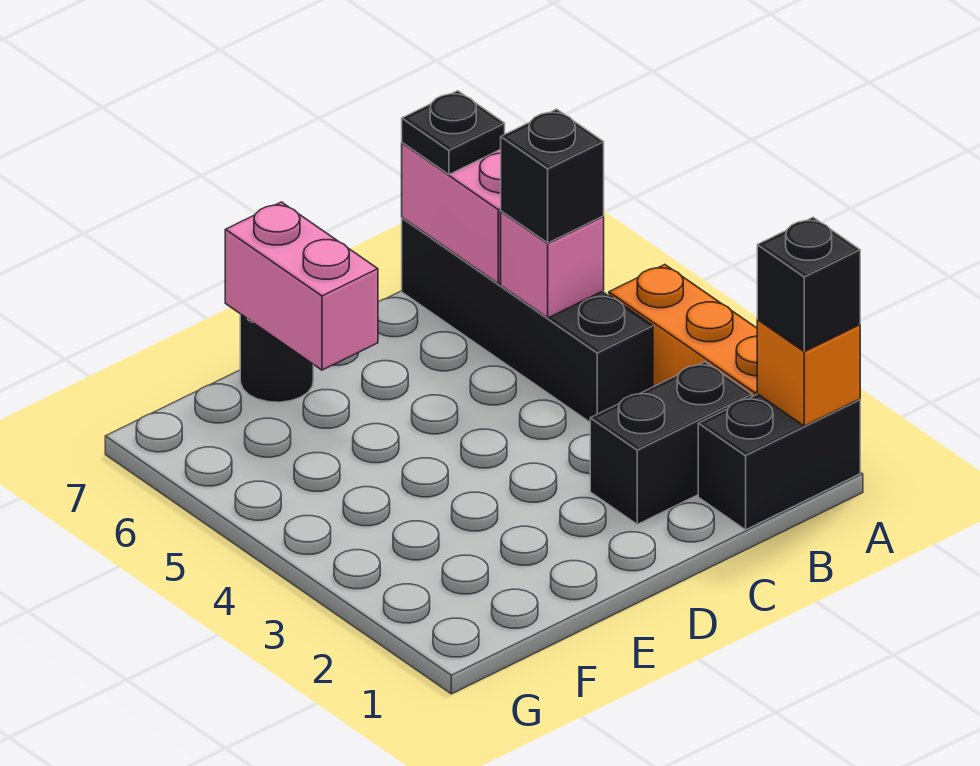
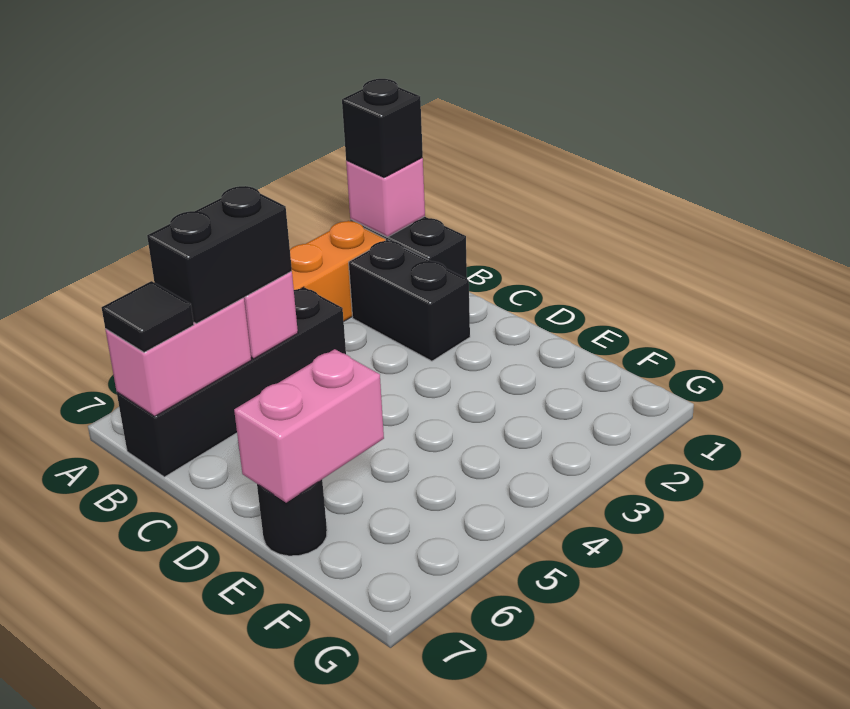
orange brick A1 level 2 -> pink brick A1 level 2
black brick B5 level 3 -> black brick B5:B6 level 3
black plate B7 level 3 -> black tile B7 level 3

